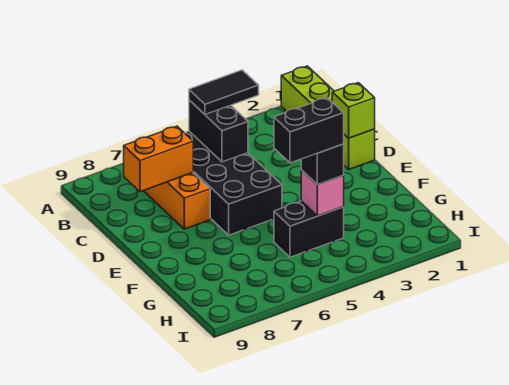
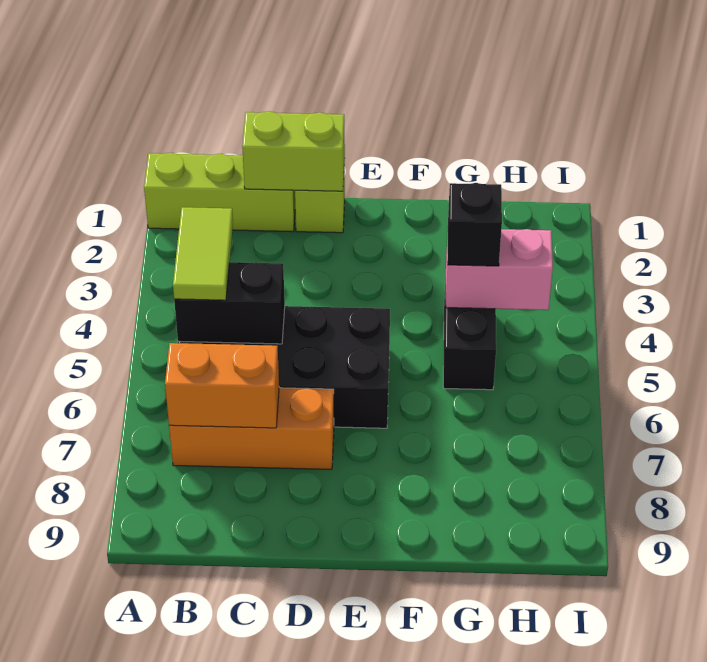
black tile B4:B5 level 3 -> lime tile B4:B5 level 3
orange brick C7:C8 level 2 -> orange brick B7:C7 level 2
lime brick D1 level 2 -> lime brick C1:D1 level 2
pink brick G4 level 2 -> pink brick G4:H4 level 2
black brick G4:G5 level 4 -> none

